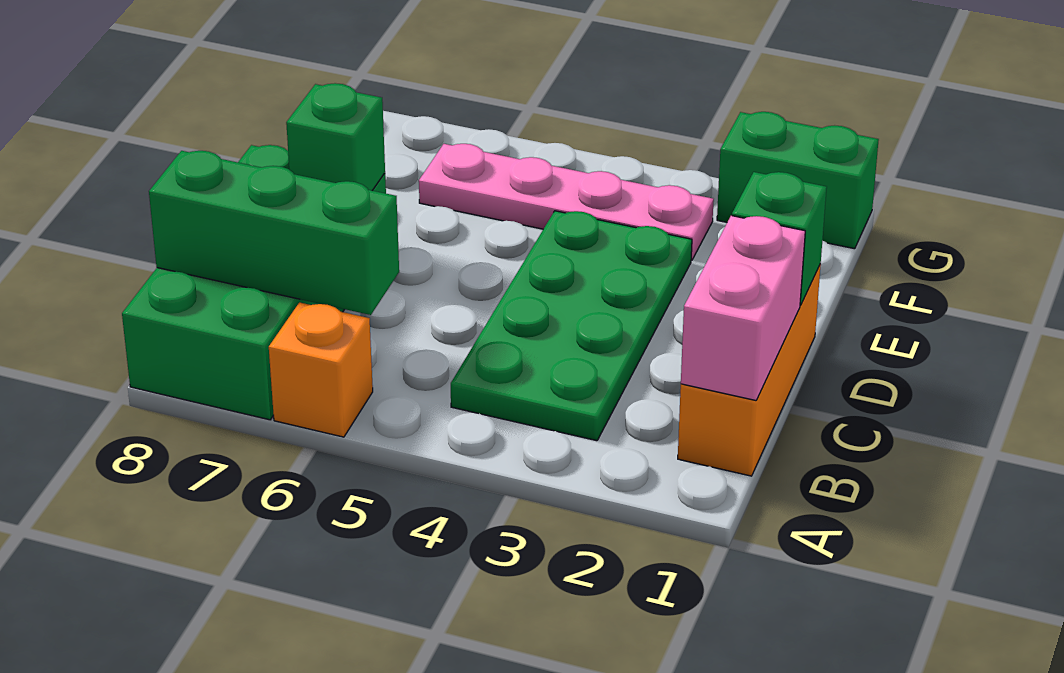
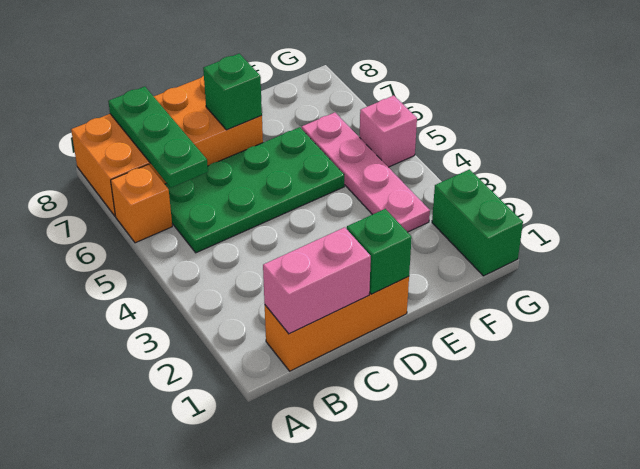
green brick A7:D8 level 1 -> orange brick A7:D8 level 1
green plate B3:E4 level 1 -> green plate B5:E6 level 1
green brick B6:B8 level 2 -> green plate B6:B8 level 2
none -> pink brick G5 level 1

